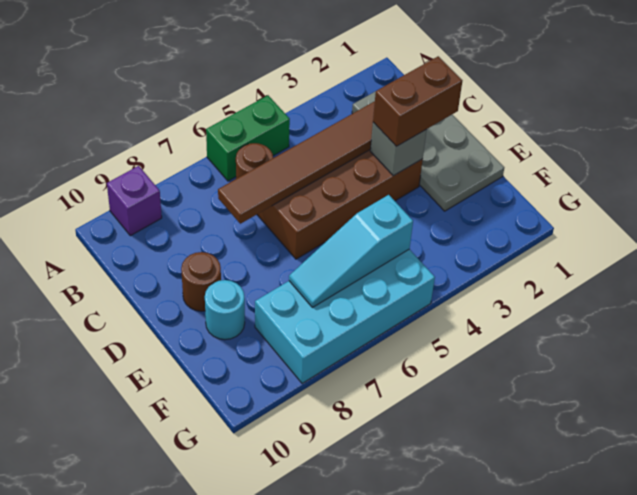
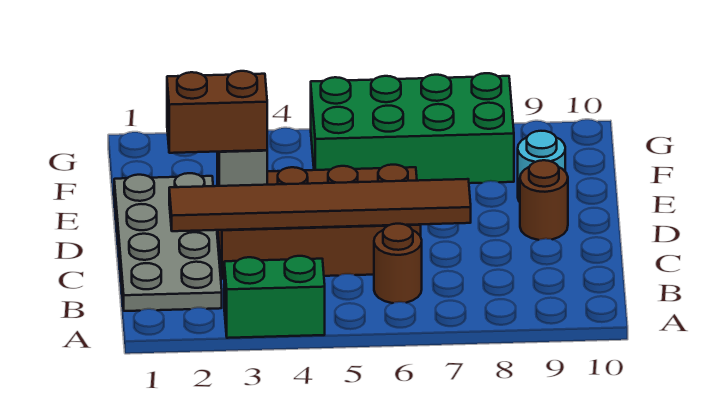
green brick A5:A6 level 1 -> green brick A3:A4 level 1
purple brick A9 level 1 -> none
cyan brick F5:G8 level 1 -> green brick F5:G8 level 1
cyan slope F5:F7 level 2 top 5 -> none

